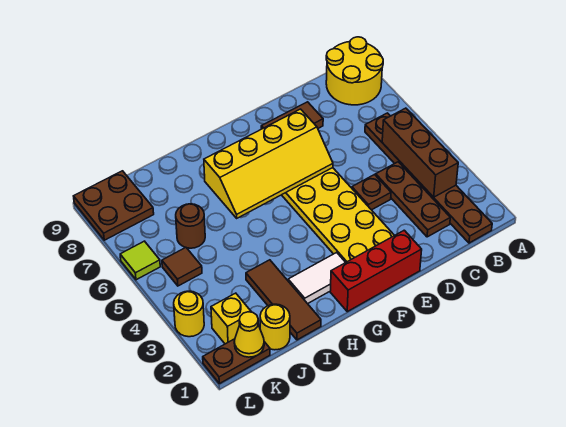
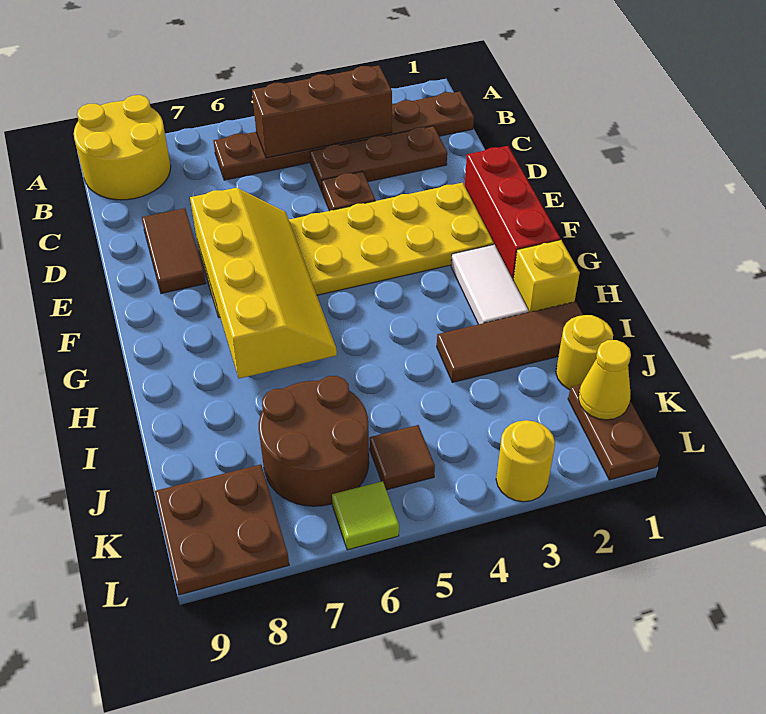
brown round brick J6 level 1 -> brown round brick J6:K7 level 1
yellow brick K2 level 1 -> yellow brick H1 level 1

